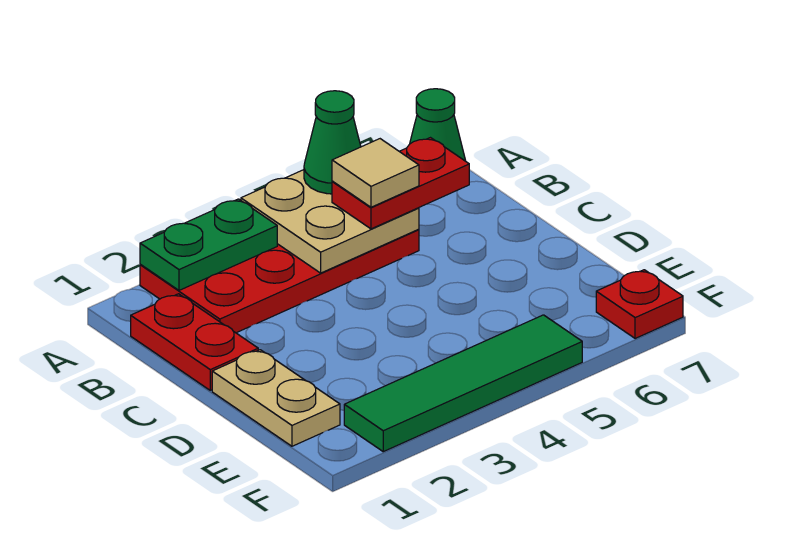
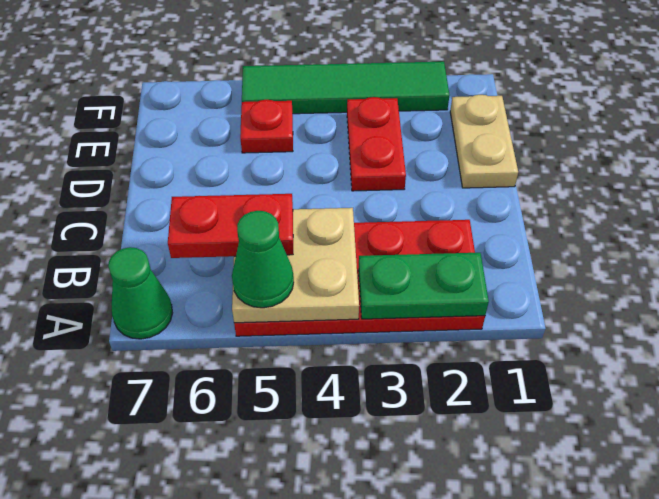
red plate B1:C1 level 1 -> red plate D3:E3 level 1
tan tile B5 level 4 -> none
red plate F7 level 1 -> red plate E5 level 1

